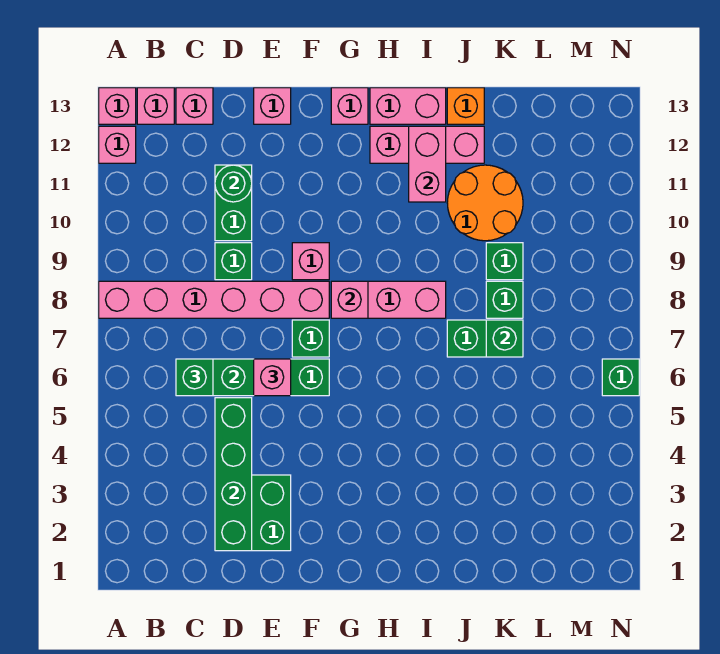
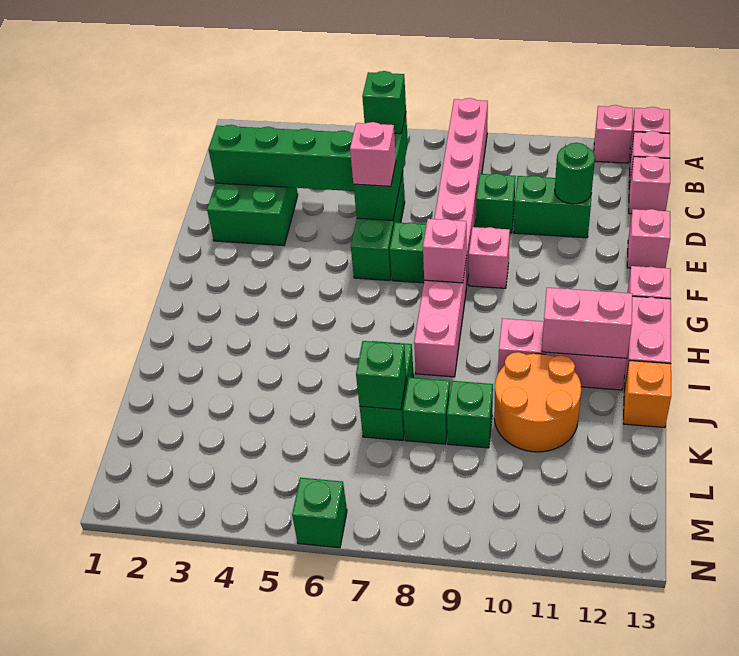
pink brick H12:J12 level 1 -> pink brick I10:I12 level 1

